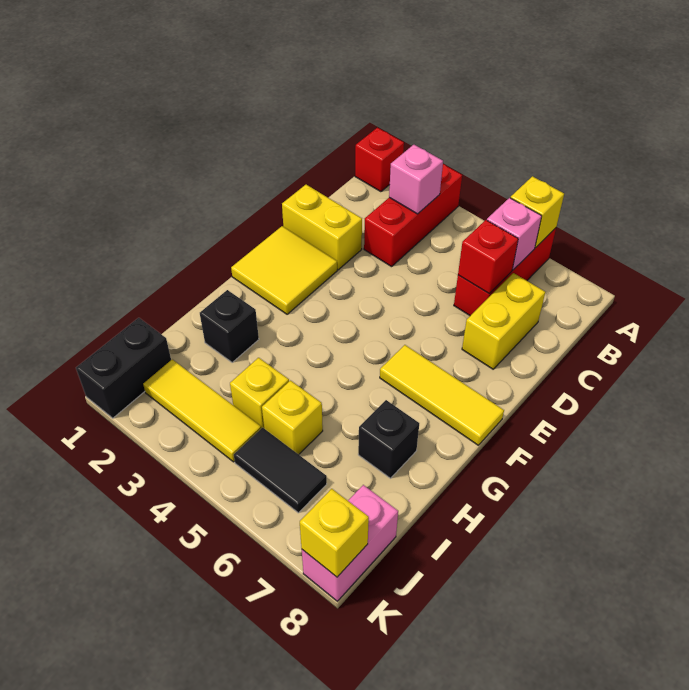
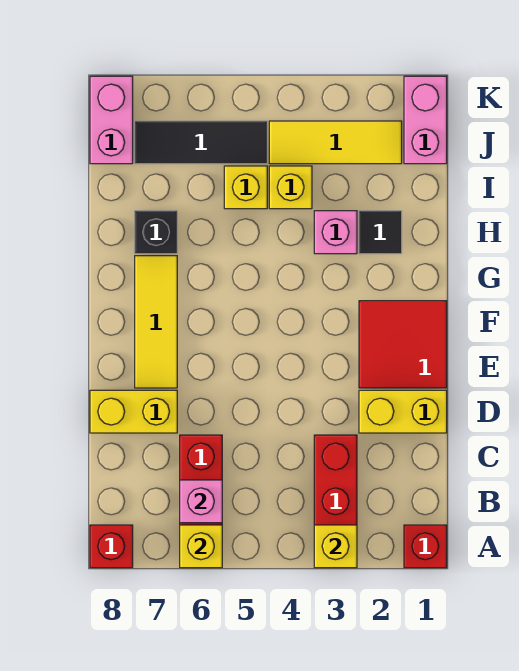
pink brick B3 level 2 -> pink brick H3 level 1
red brick C6 level 2 -> red brick A8 level 1
yellow brick C7:D7 level 1 -> yellow brick D7:D8 level 1
yellow tile E1:F2 level 1 -> red tile E1:F2 level 1
yellow tile F6:F8 level 1 -> yellow tile E7:G7 level 1
black brick H2 level 1 -> black tile H2 level 1
black brick J1:K1 level 1 -> pink brick J1:K1 level 1
black tile J5:J6 level 1 -> black tile J5:J7 level 1
yellow brick K8 level 2 -> yellow brick A3 level 2

